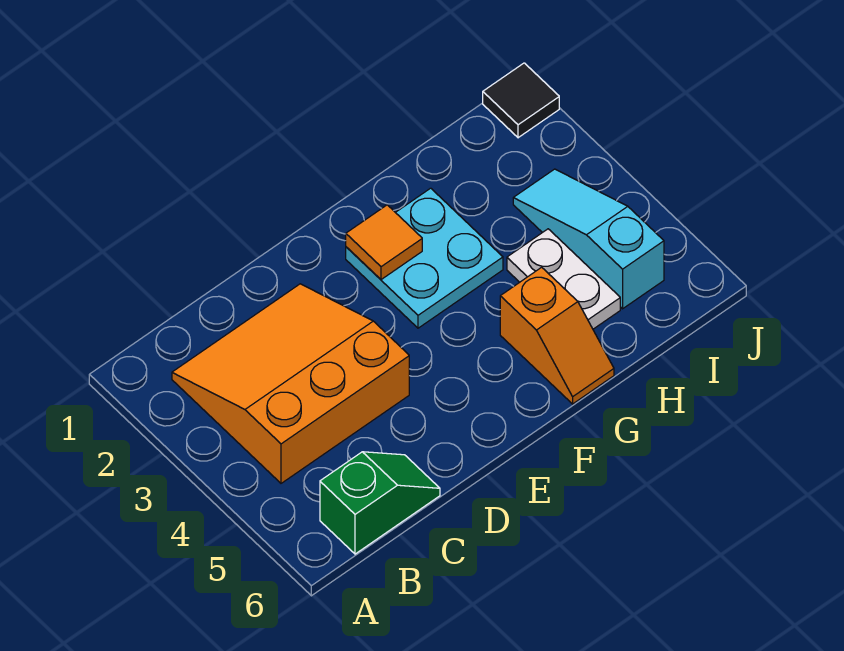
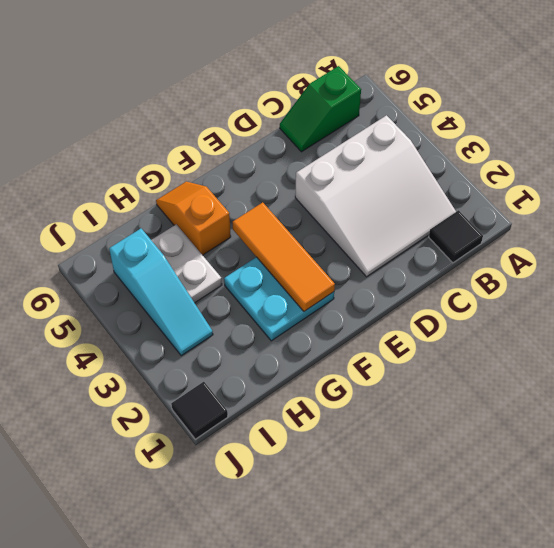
none -> black tile B1 level 1
orange slope B2:D4 level 1 top 4 -> white slope B2:D4 level 1 top 4
orange tile F2 level 2 -> orange tile F2:F4 level 2

